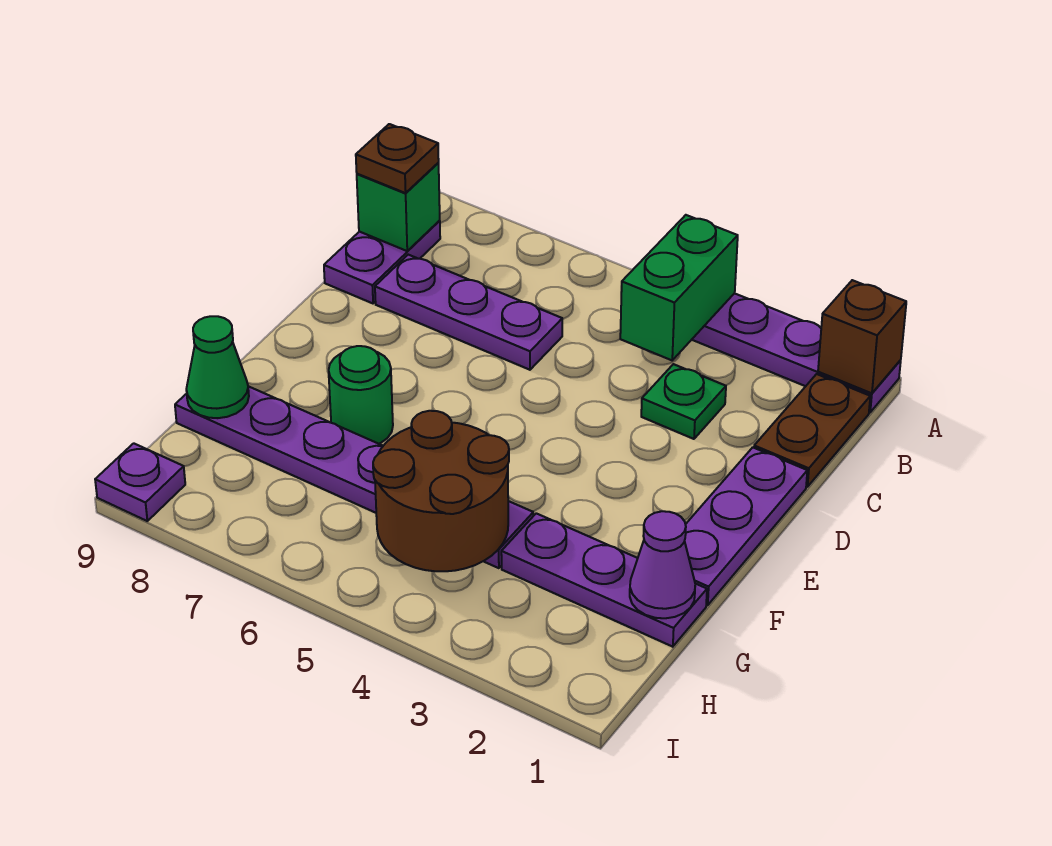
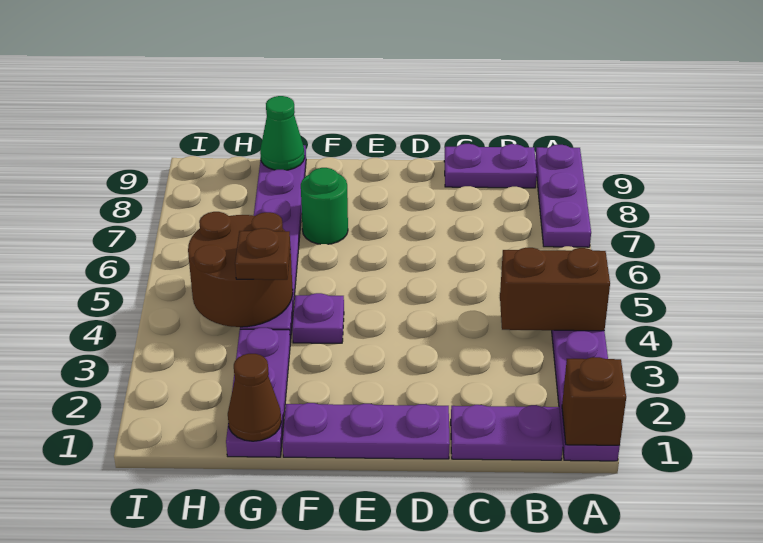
green brick A4:B4 level 2 -> brown brick A4:B4 level 2
brown plate B1:C1 level 1 -> purple plate B1:C1 level 1
green brick B9 level 2 -> none
brown plate B9 level 3 -> brown plate G4 level 3
green plate C3 level 1 -> none
purple plate C6:C8 level 1 -> purple plate A7:A9 level 1
purple cone G1 level 2 -> brown cone G1 level 2
purple plate I9 level 1 -> purple plate F4 level 1

